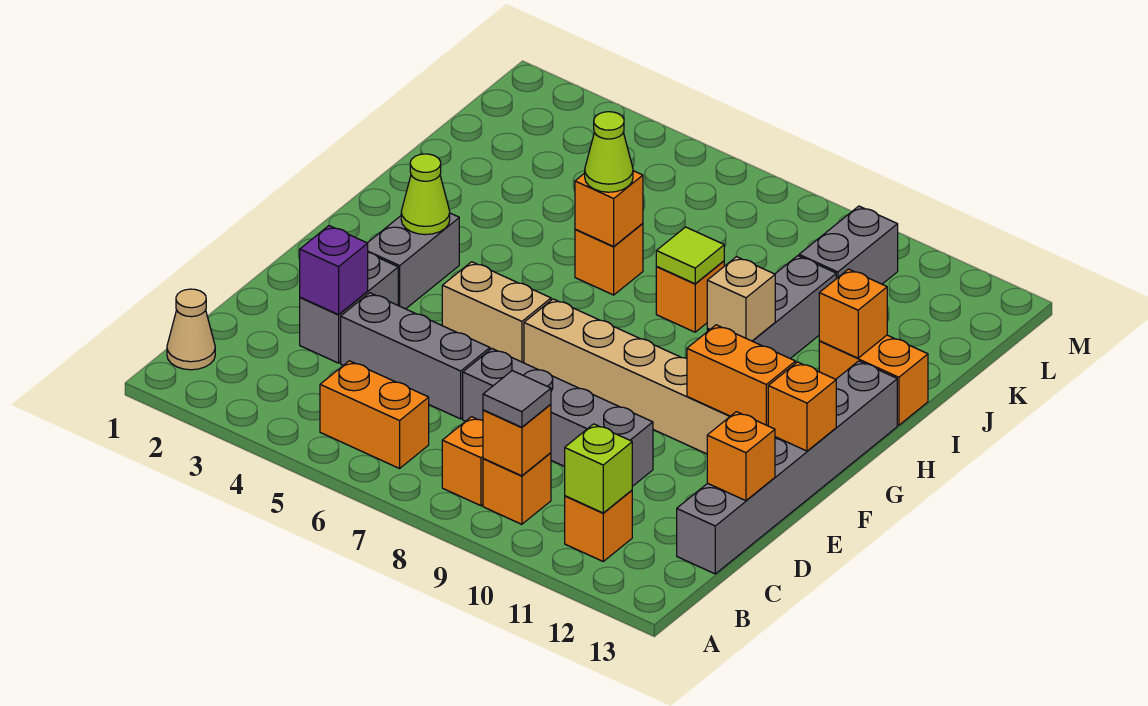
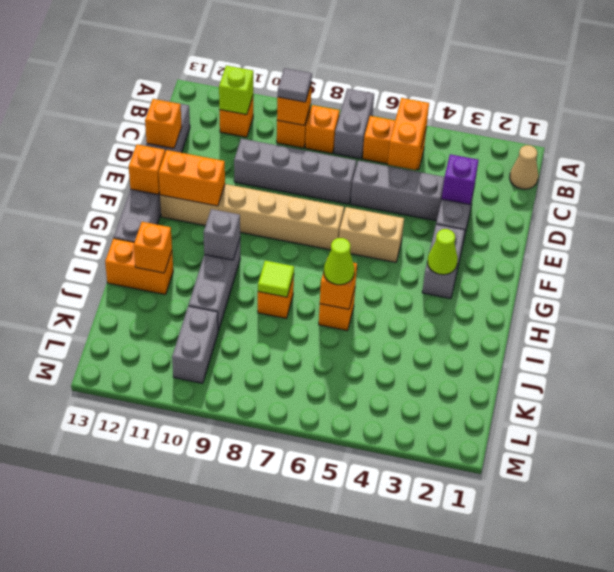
none -> grey brick A7:B7 level 1
none -> orange brick B5:C5 level 2
tan brick H10 level 2 -> grey brick H10 level 2

